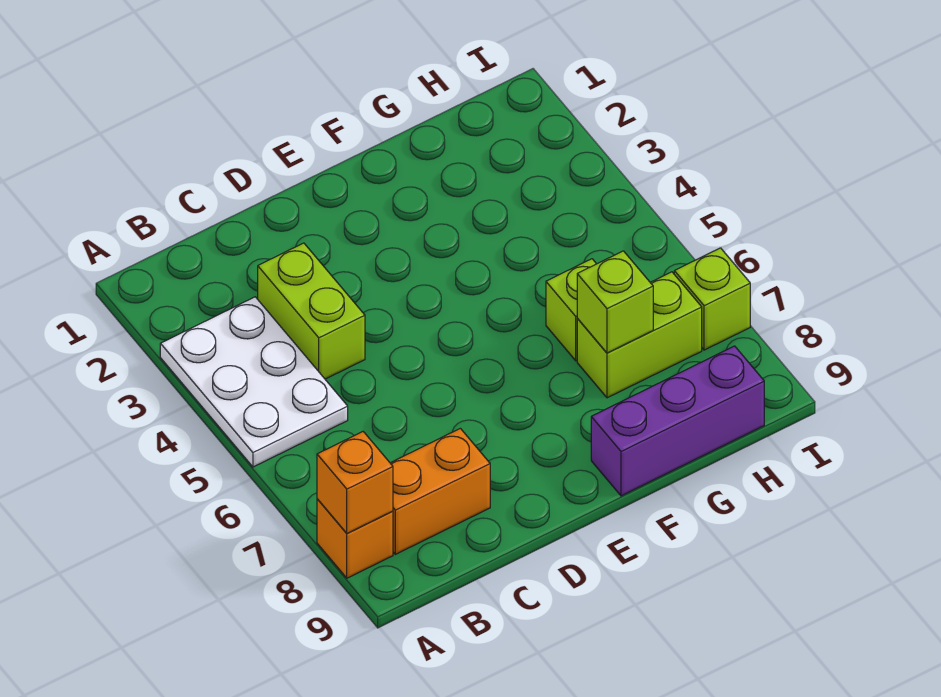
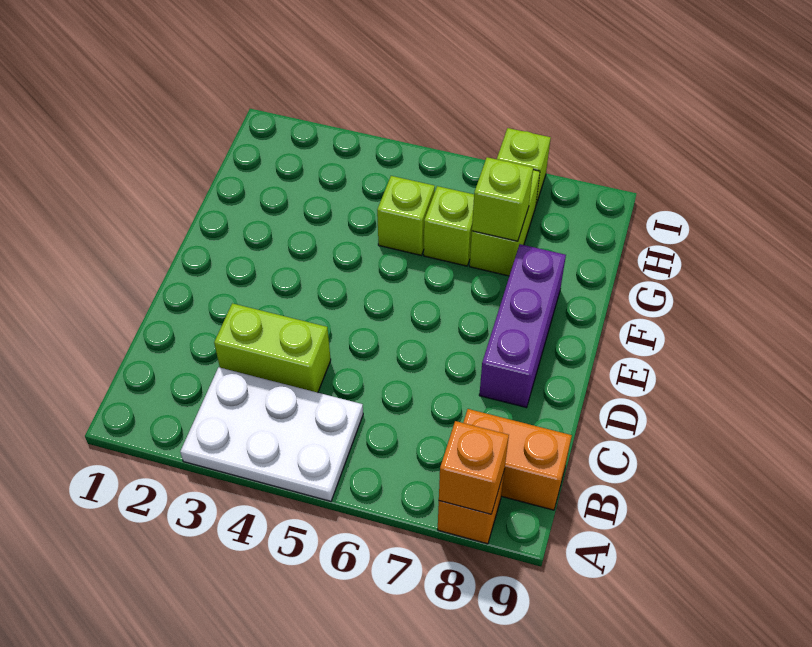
orange brick B8:C8 level 1 -> orange brick B8:B9 level 1
purple brick F9:H9 level 1 -> purple brick D8:F8 level 1
none -> lime brick G5 level 1

